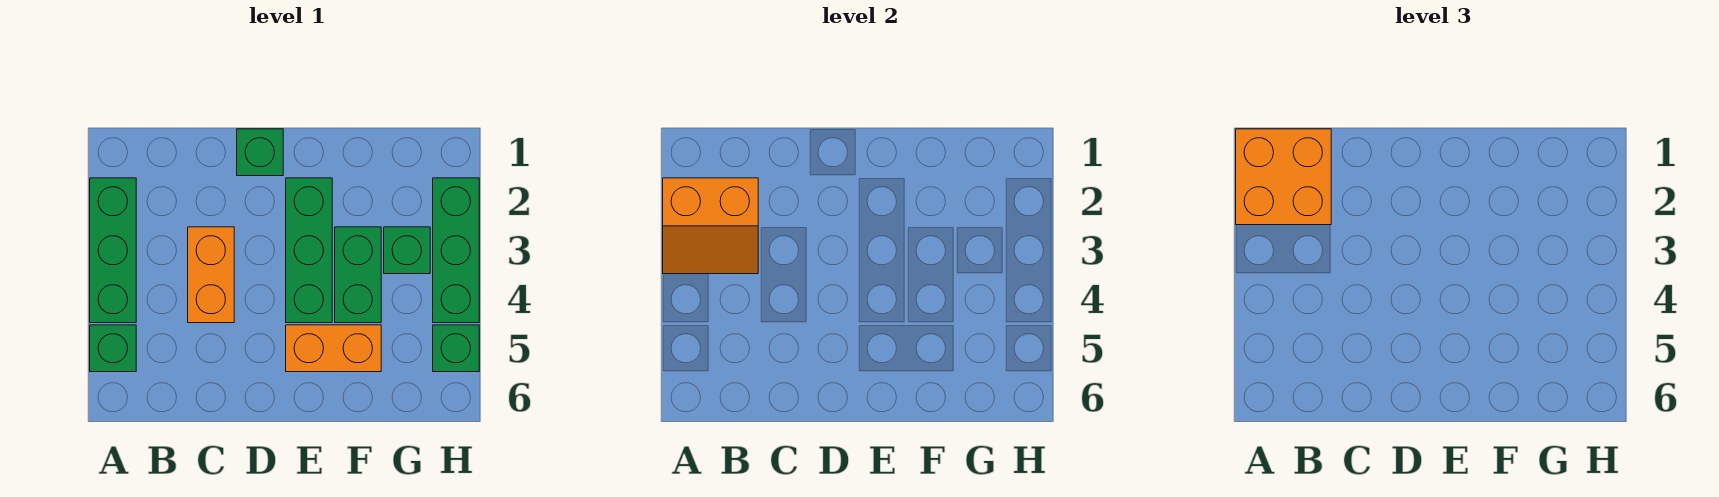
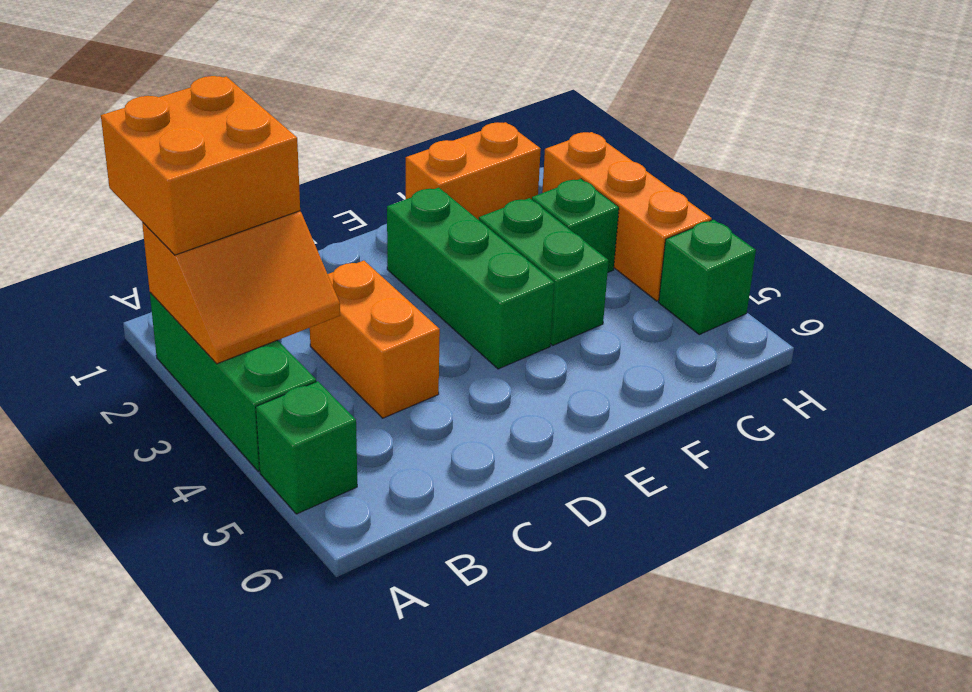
green brick D1 level 1 -> none
orange brick E5:F5 level 1 -> orange brick F1:G1 level 1
green brick H2:H4 level 1 -> orange brick H2:H4 level 1

